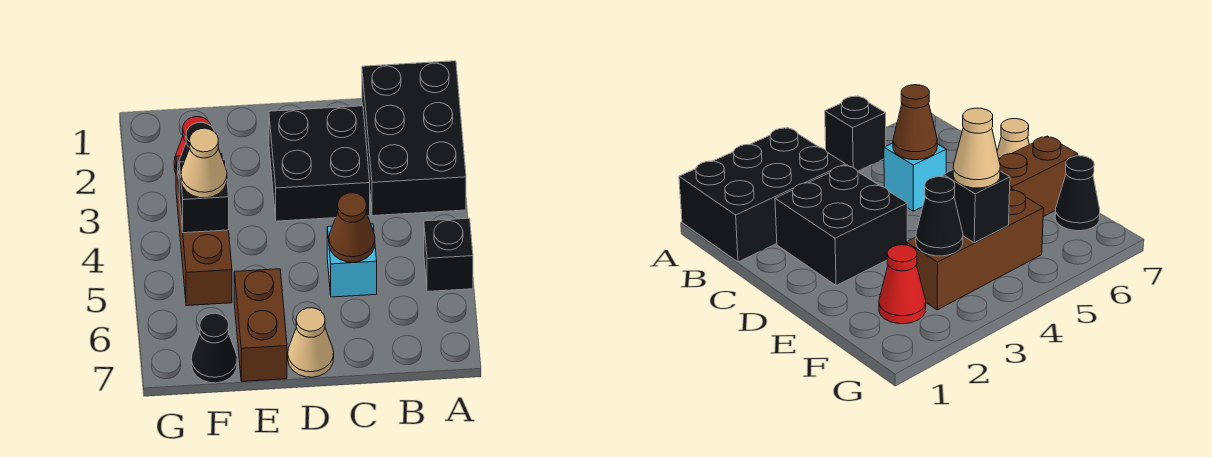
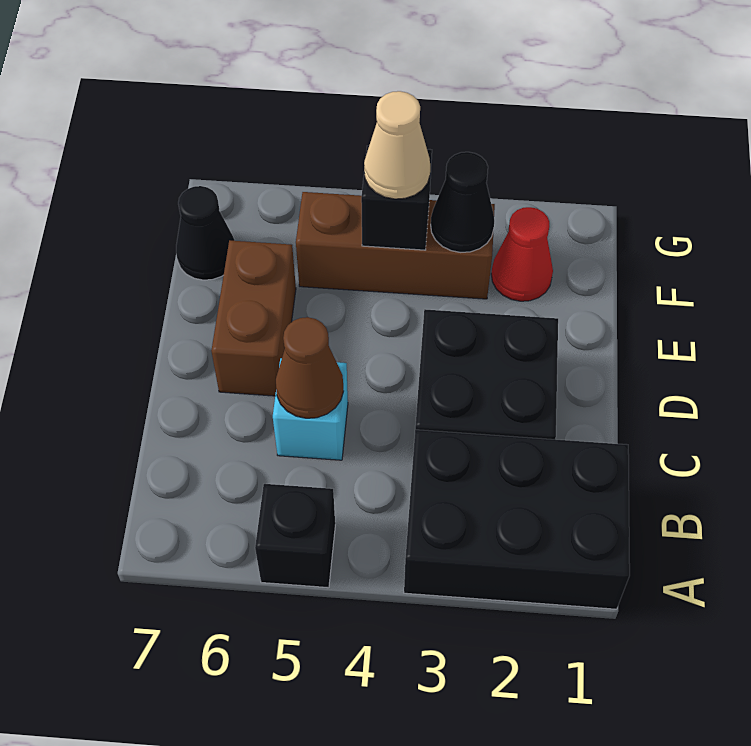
tan cone D7 level 1 -> none
brown brick E6:E7 level 1 -> brown brick D6:E6 level 1

